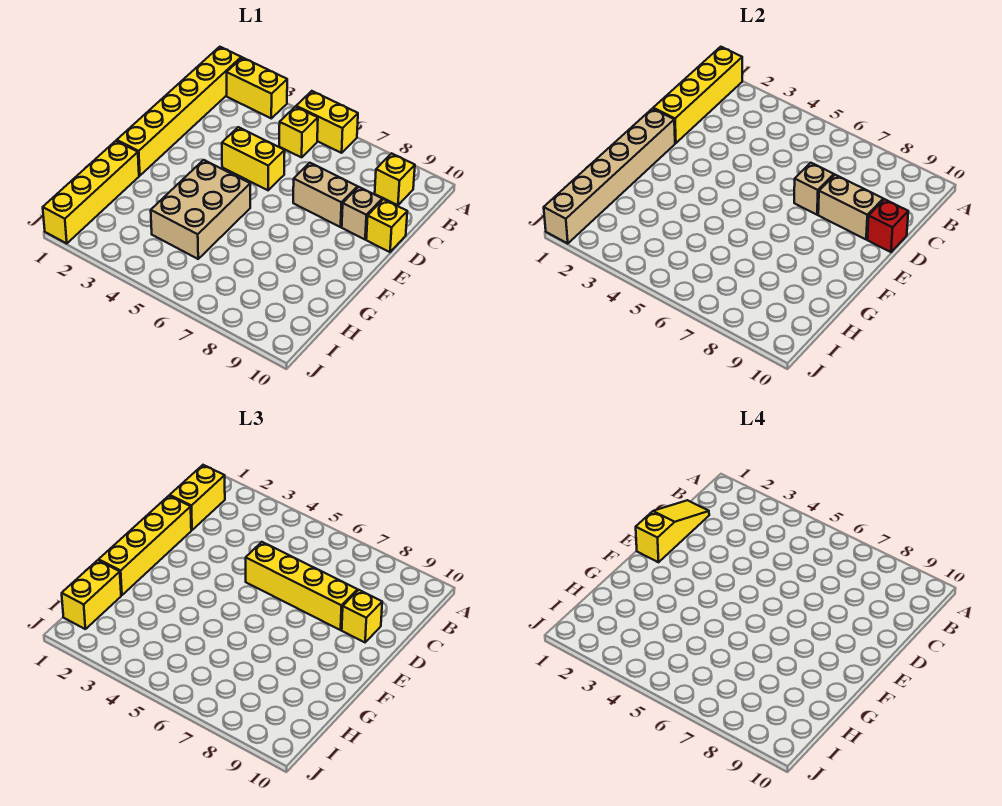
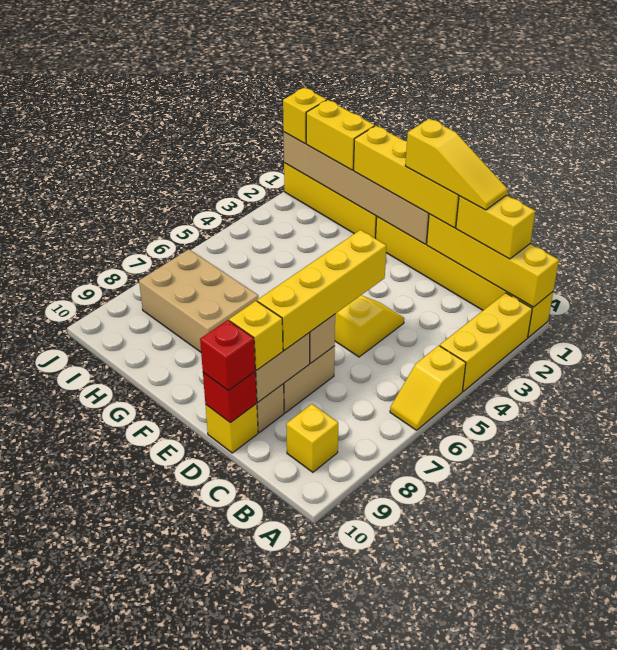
yellow brick A2:A3 level 1 -> yellow brick A2:A4 level 1
yellow brick A5:A6 level 1 -> yellow slope A5:A6 level 1 top 5
yellow brick B5 level 1 -> yellow brick J1 level 3
yellow brick D4:D5 level 1 -> yellow slope D4:D5 level 1 top 5
none -> red brick D10 level 3
tan brick F4:H5 level 1 -> tan brick G7:I8 level 1

